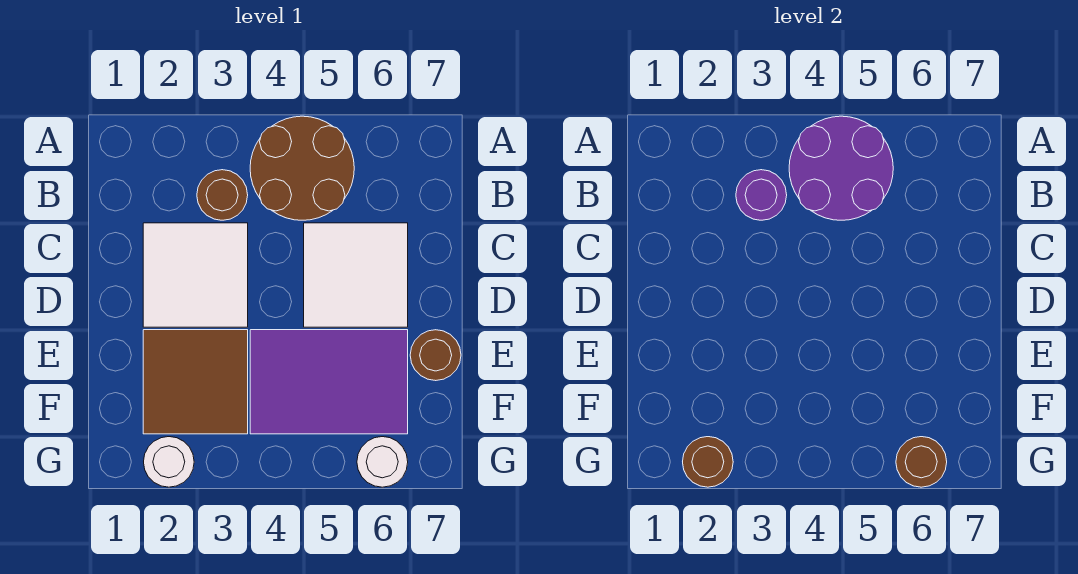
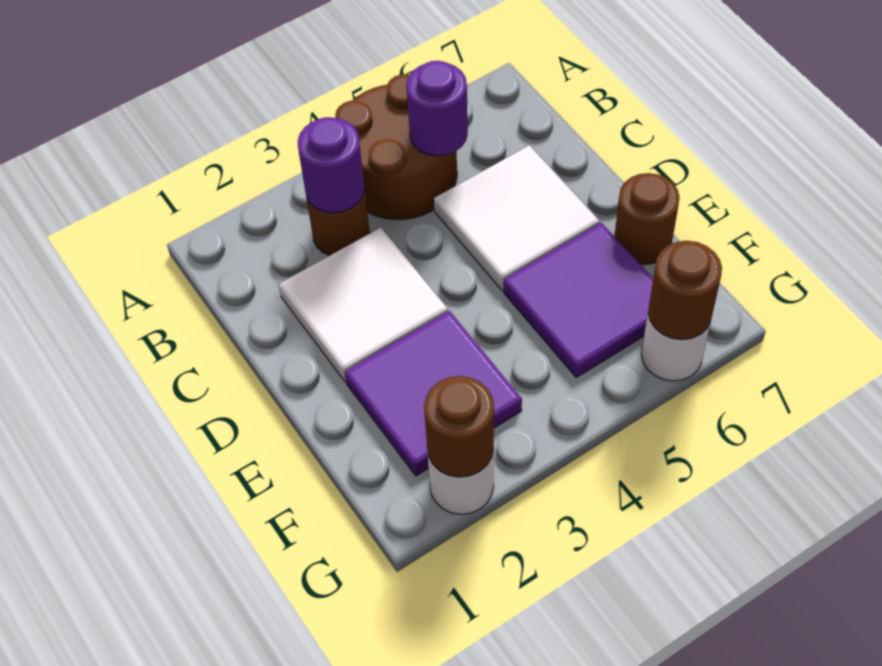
purple round brick A4:B5 level 2 -> purple round brick B5 level 2
brown tile E2:F3 level 1 -> purple tile E2:F3 level 1
purple tile E4:F6 level 1 -> purple tile E5:F6 level 1

